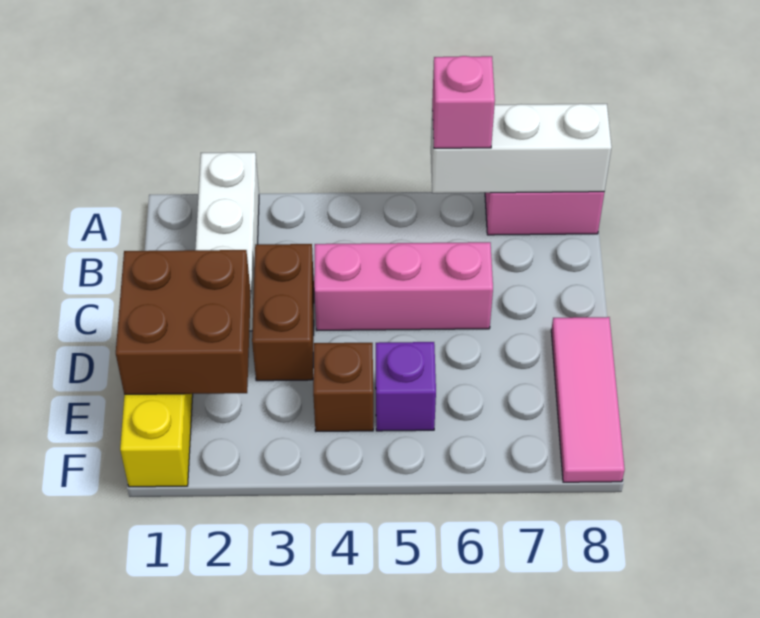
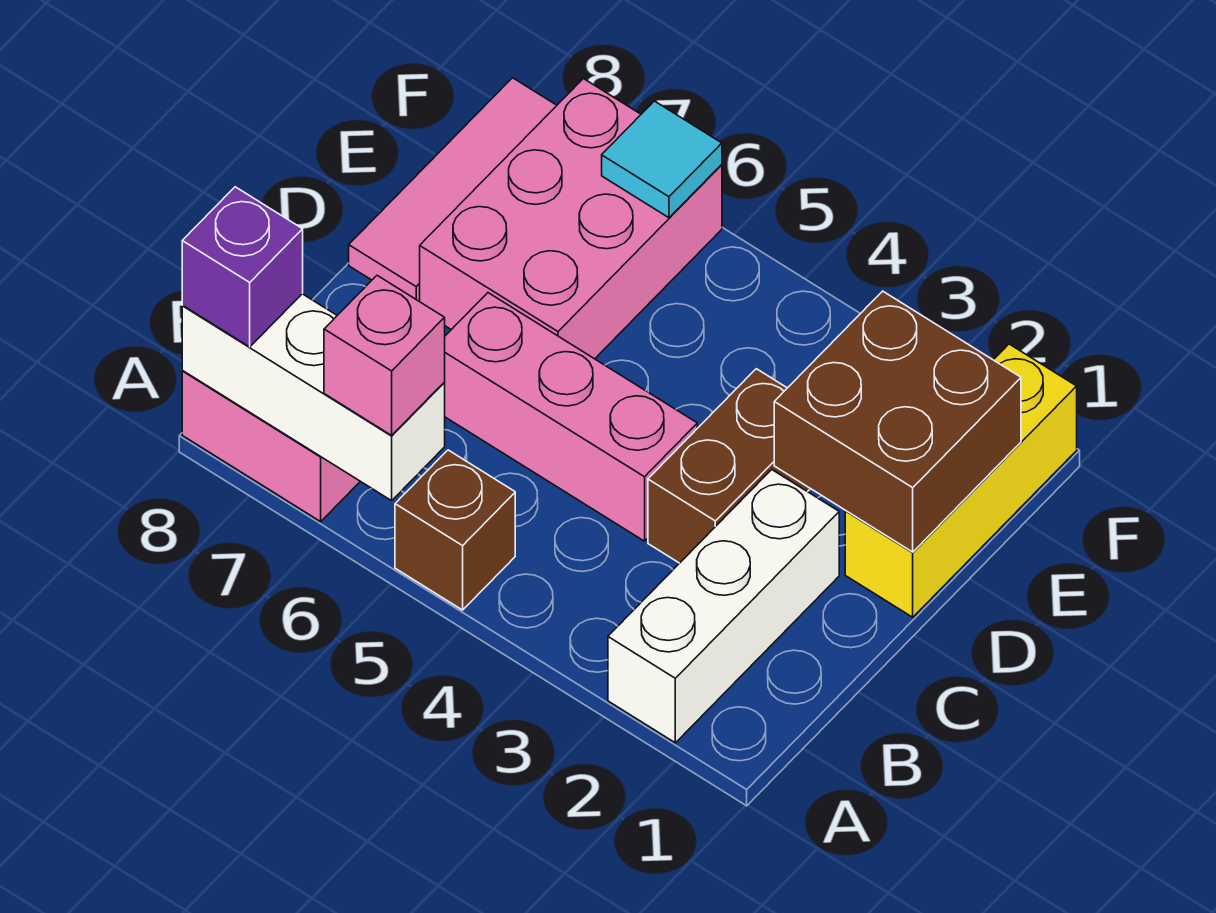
none -> pink brick D6:F7 level 1
brown brick E4 level 1 -> brown brick A5 level 1
purple brick E5 level 1 -> purple brick A8 level 3
none -> cyan tile F6 level 2

